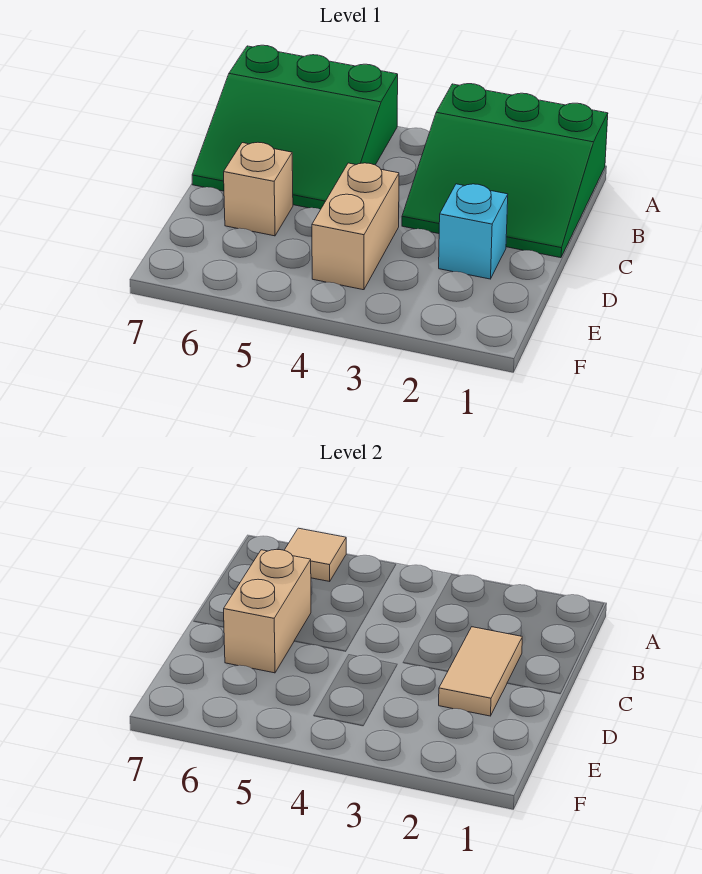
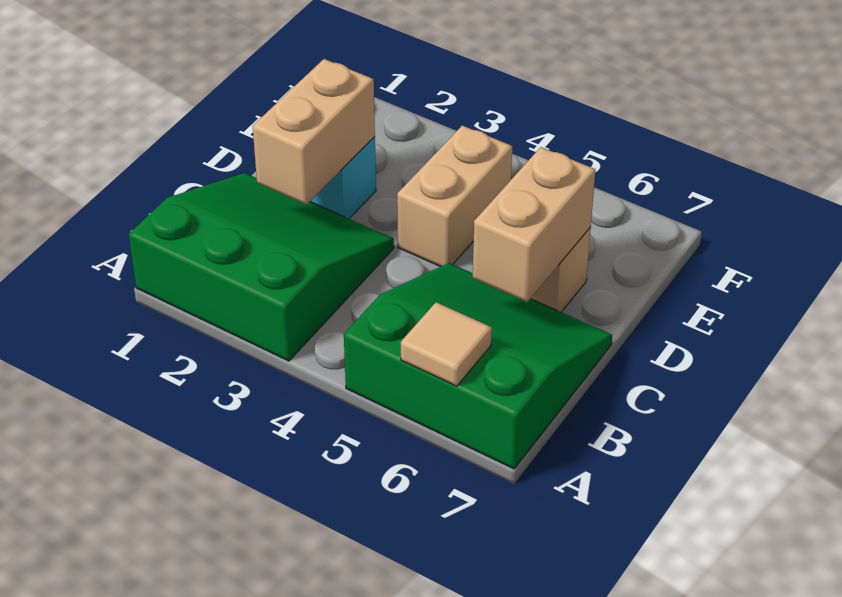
tan tile C2:D2 level 2 -> tan brick C2:D2 level 2

